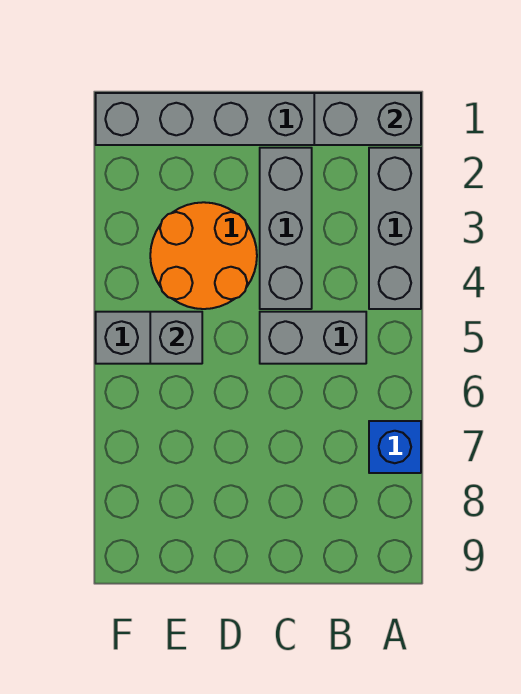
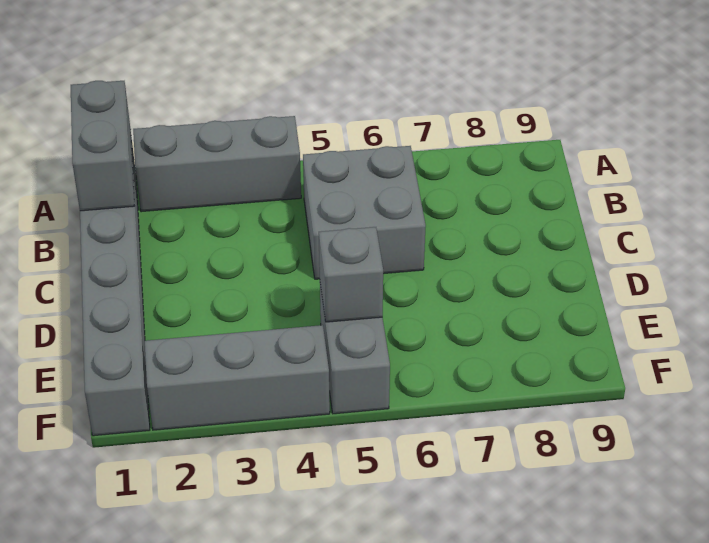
blue brick A7 level 1 -> none
grey brick B5:C5 level 1 -> grey brick B5:C6 level 1
grey brick C2:C4 level 1 -> grey brick F2:F4 level 1
orange round brick D3:E4 level 1 -> none

